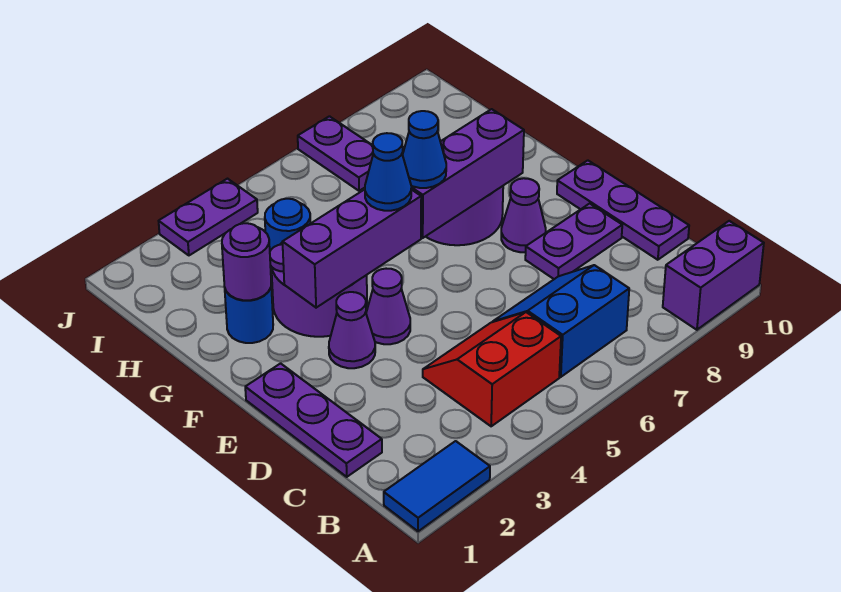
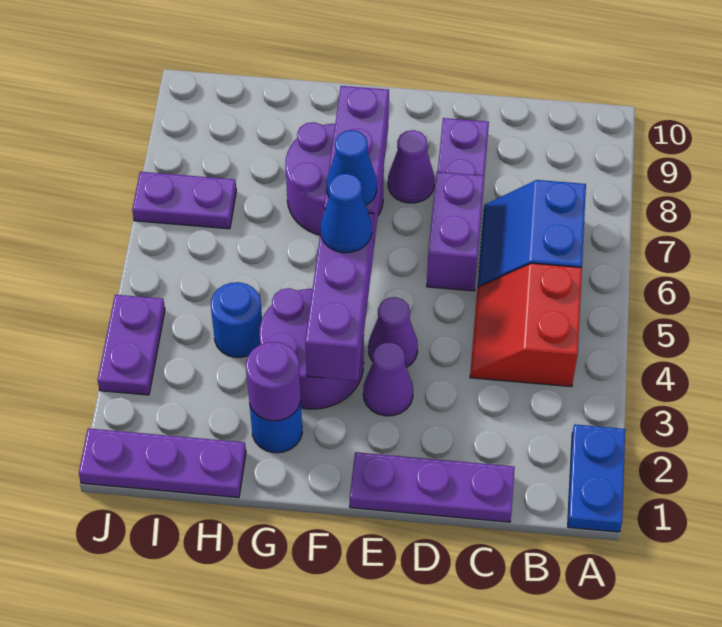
blue tile A1:A2 level 1 -> blue plate A1:A2 level 1
purple brick A9:A10 level 1 -> purple brick D6:D7 level 1
purple plate C10:E10 level 1 -> purple plate H1:J1 level 1

